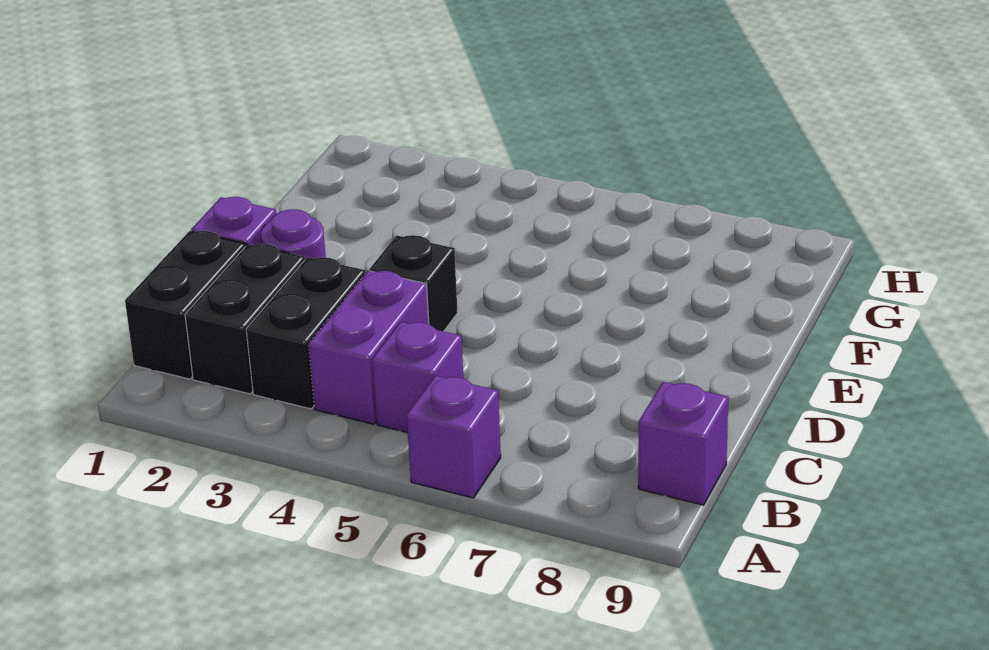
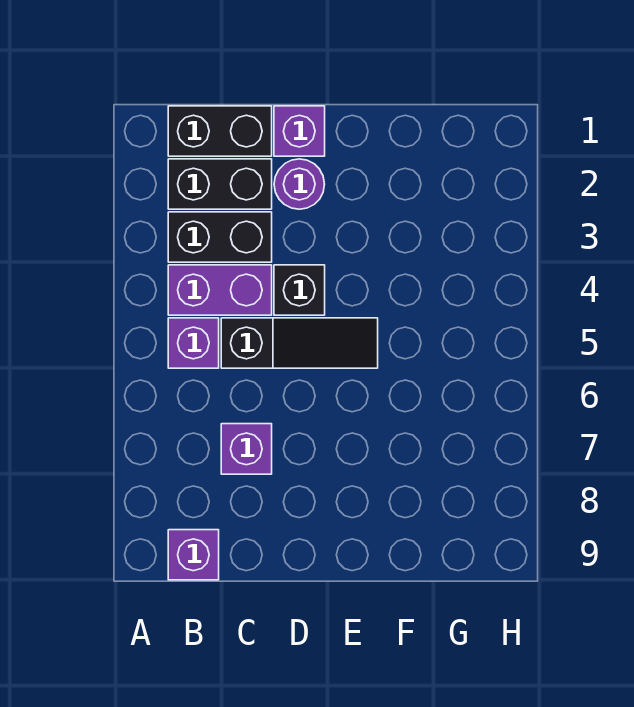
purple brick A6 level 1 -> purple brick C7 level 1
none -> black slope C5:E5 level 1 top C

